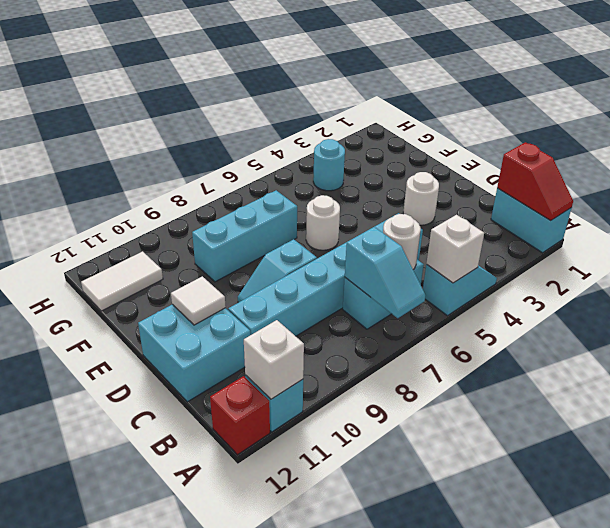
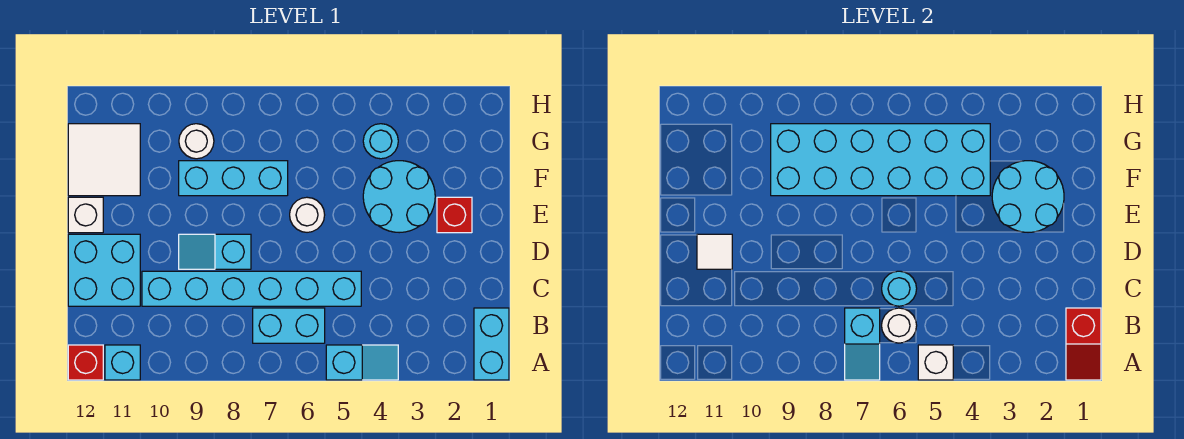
white brick A11 level 2 -> white brick E12 level 1
none -> cyan round brick C6 level 2
white round brick D3 level 1 -> white round brick G9 level 1
none -> red brick E2 level 1
none -> cyan round brick E2:F3 level 2
none -> cyan round brick E3:F4 level 1
none -> cyan brick F4:G9 level 2
white tile G11:G12 level 1 -> white tile F11:G12 level 1

